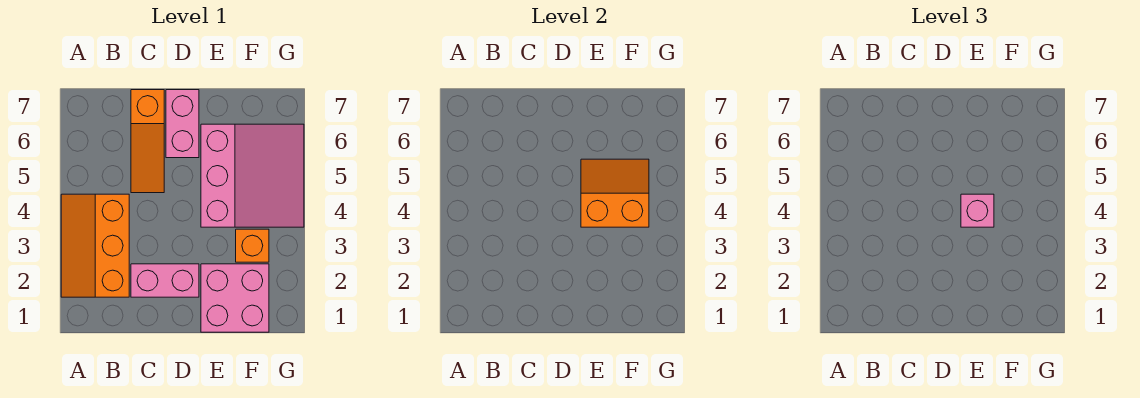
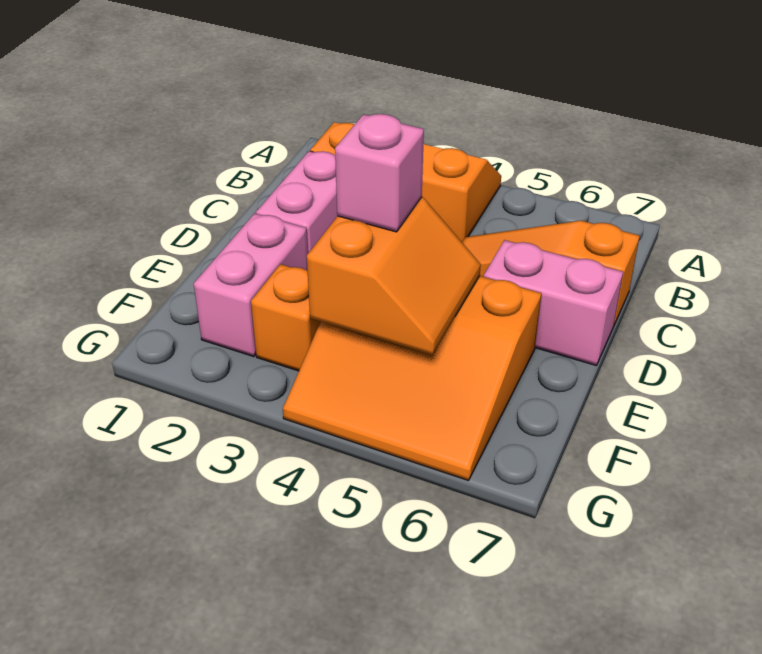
pink brick E1:F2 level 1 -> pink brick E2:F2 level 1
pink slope E4:G6 level 1 top E -> orange slope E4:G6 level 1 top E

